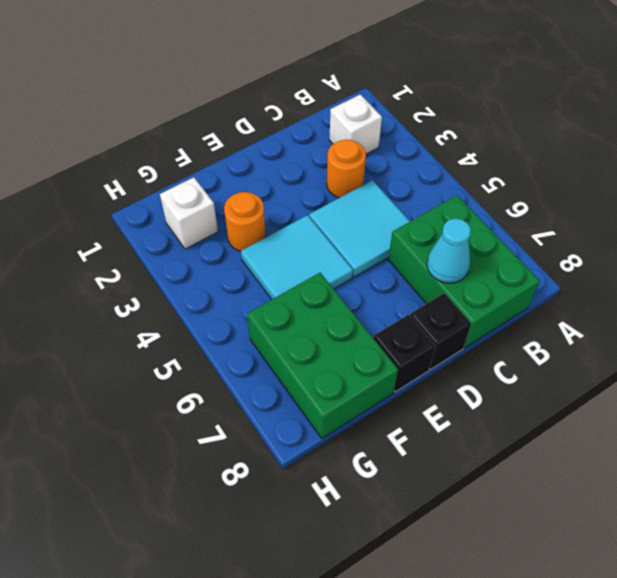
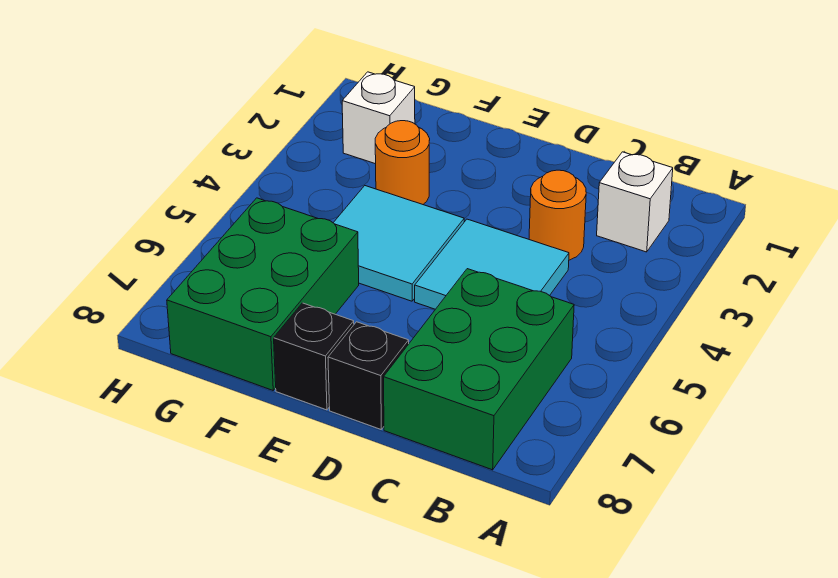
cyan cone C7 level 2 -> none

